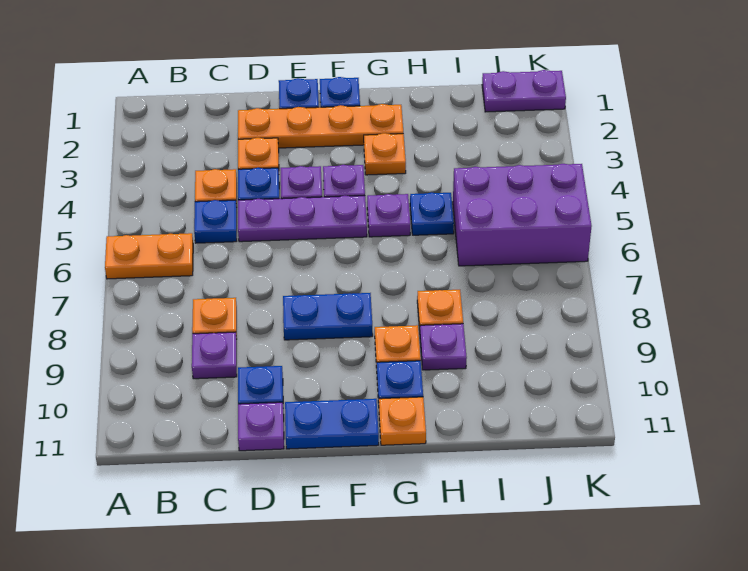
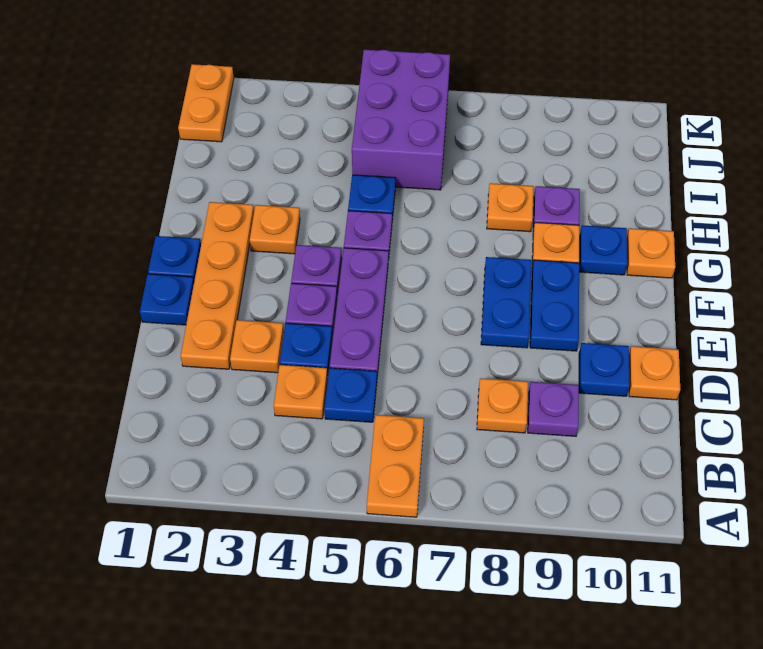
purple plate D11 level 1 -> orange plate D11 level 1
blue plate E11:F11 level 1 -> blue plate E9:F9 level 1
purple plate J1:K1 level 1 -> orange plate J1:K1 level 1

